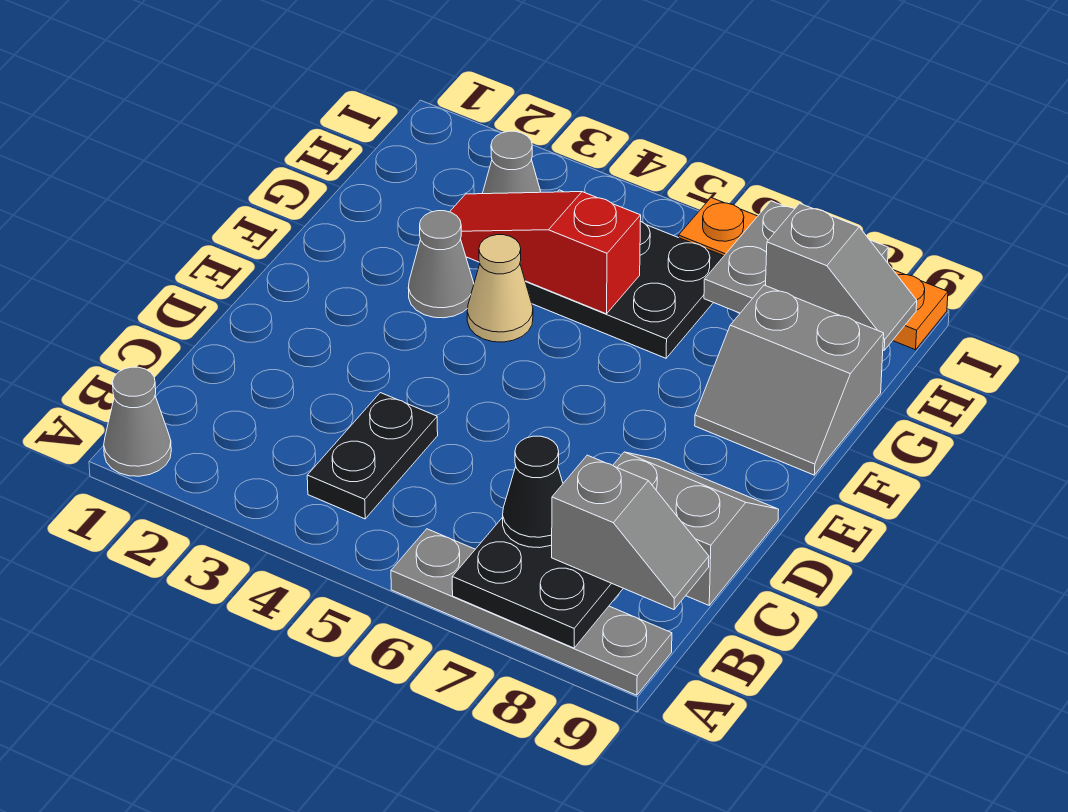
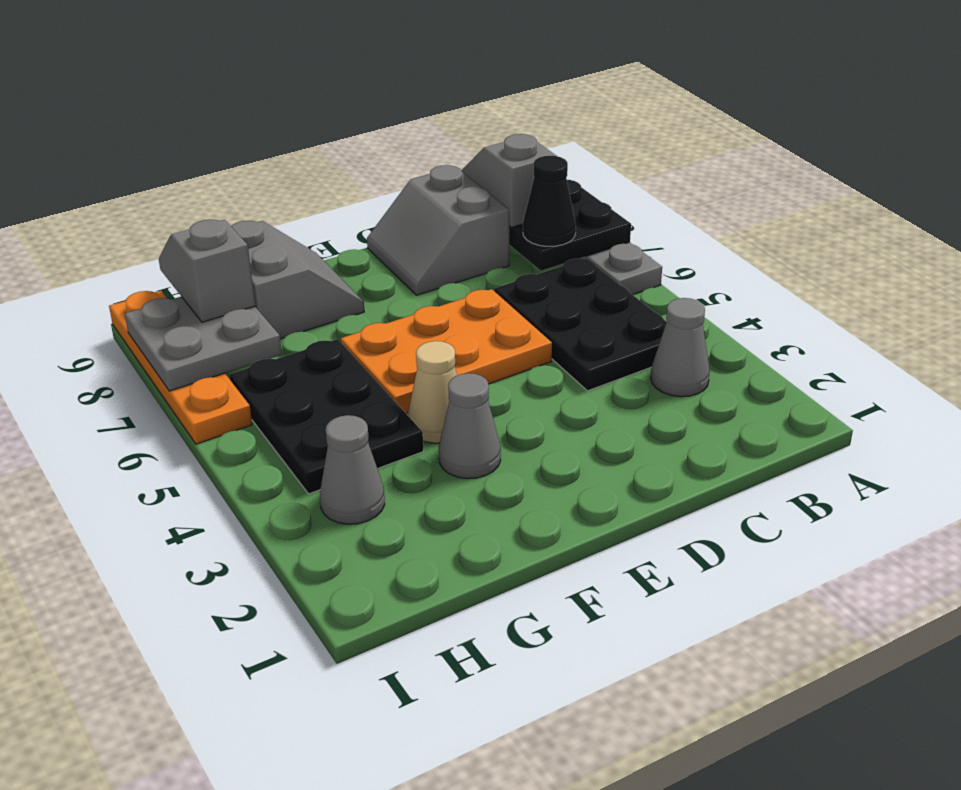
grey cone A1 level 1 -> grey cone B3 level 1
black plate B4:C4 level 1 -> black plate B4:C6 level 1
none -> orange plate D5:F6 level 1
red slope G3:G5 level 2 top 5 -> none

